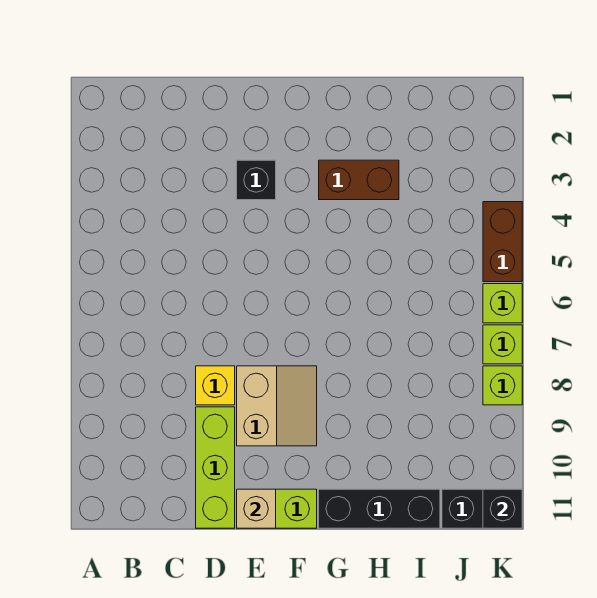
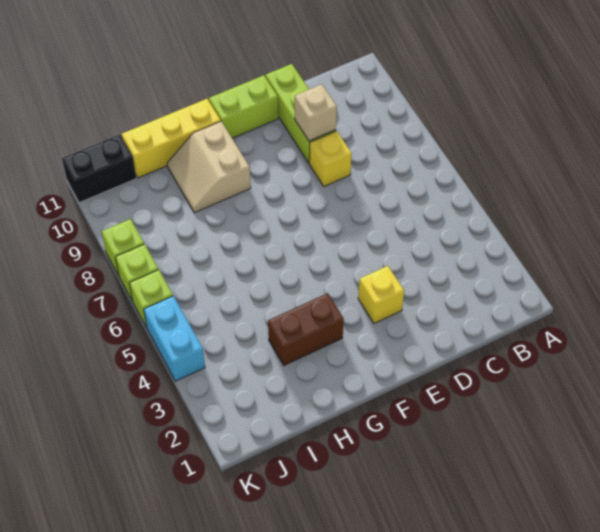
black brick E3 level 1 -> yellow brick E3 level 1
tan slope E8:F9 level 1 top E -> tan slope G9:H10 level 1 top G
tan brick E11 level 2 -> tan brick D9 level 2
black brick G11:I11 level 1 -> yellow brick G11:I11 level 1
brown brick K4:K5 level 1 -> cyan brick K4:K5 level 1
black brick K11 level 2 -> none

